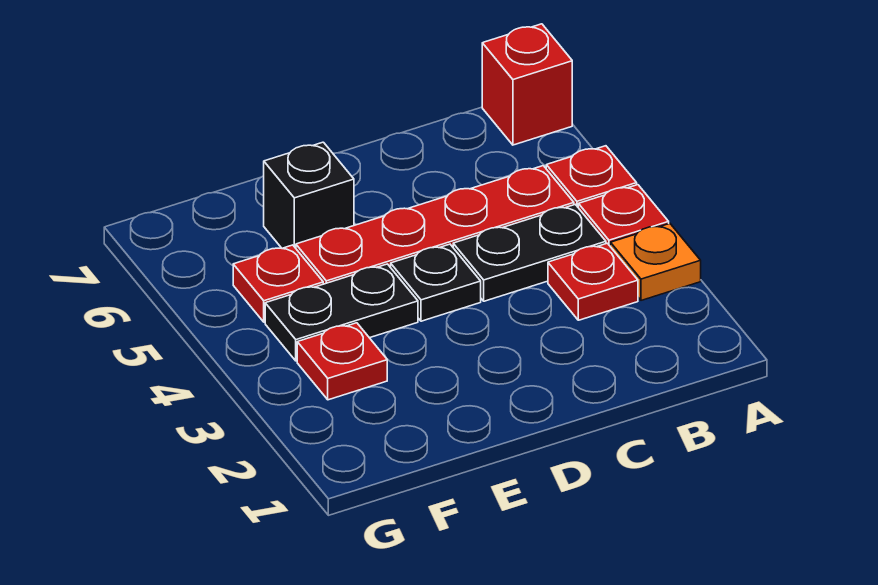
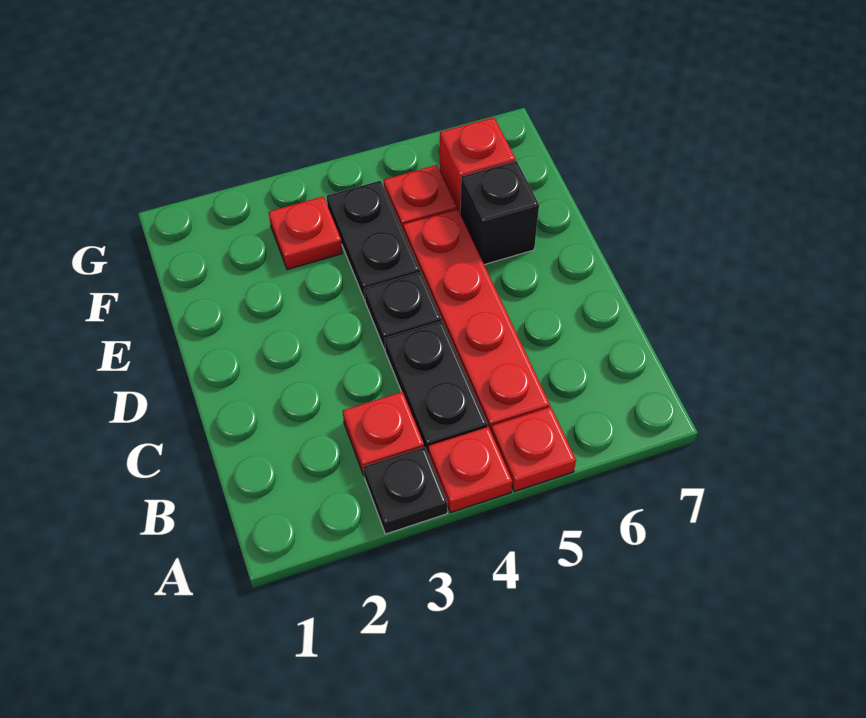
orange plate A3 level 1 -> black plate A3 level 1
red brick A7 level 1 -> red brick F6 level 1

